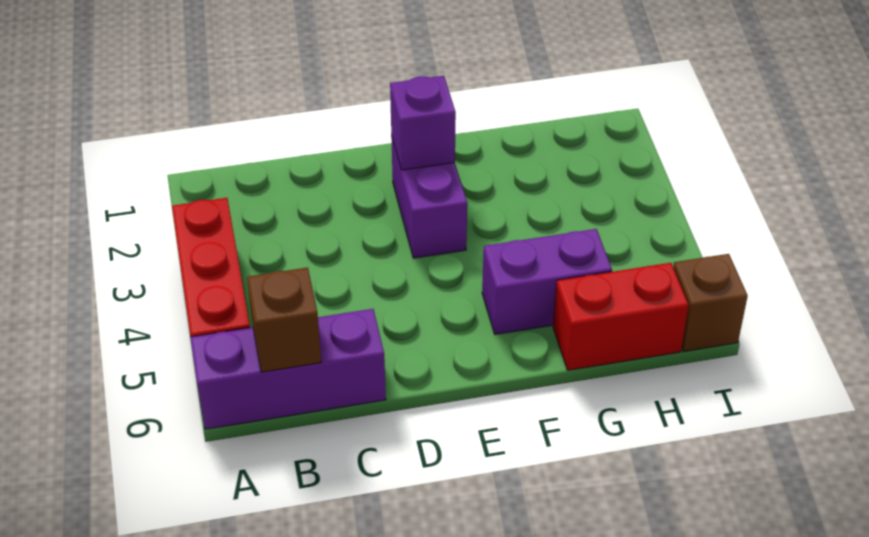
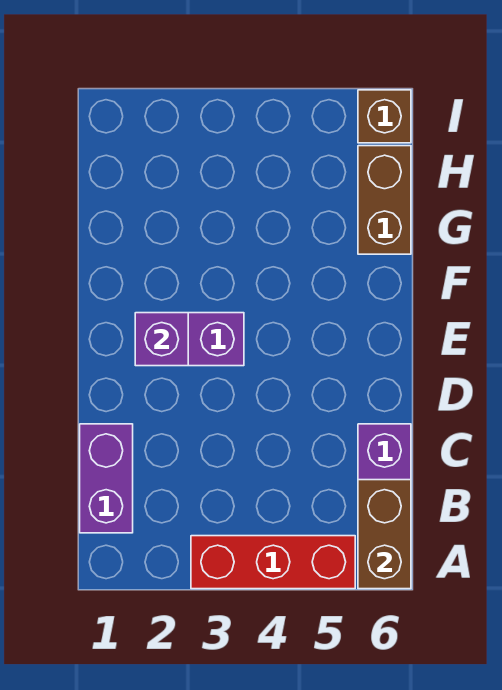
brown brick B6 level 2 -> brown brick A6:B6 level 2
purple brick F5:G5 level 1 -> purple brick B1:C1 level 1
red brick G6:H6 level 1 -> brown brick G6:H6 level 1

